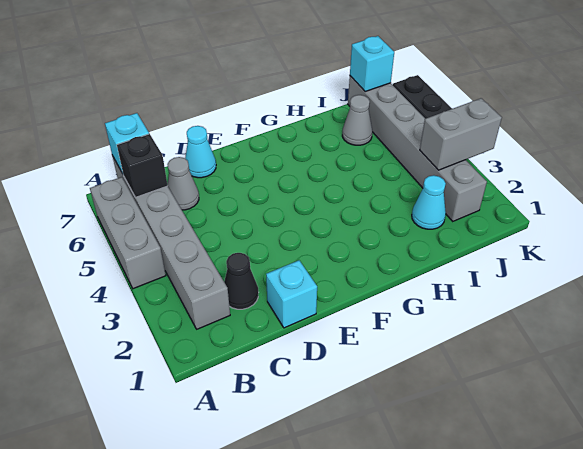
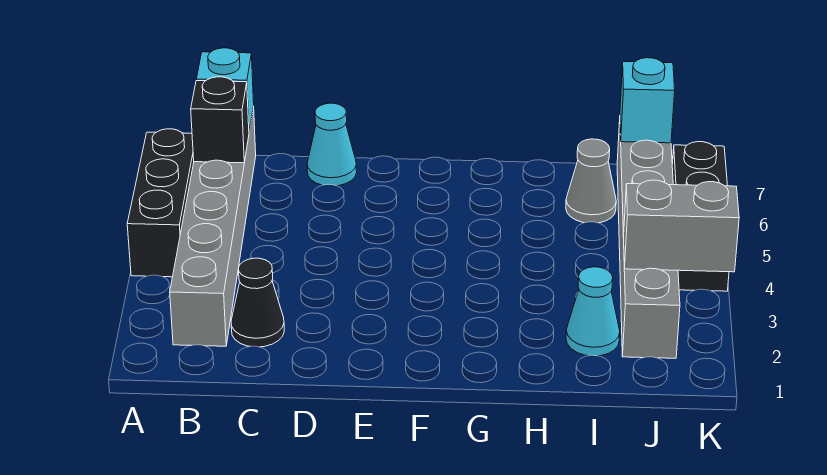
grey brick A4:A6 level 1 -> black brick A4:A6 level 1
grey cone C6 level 1 -> none
cyan brick D1 level 1 -> none

